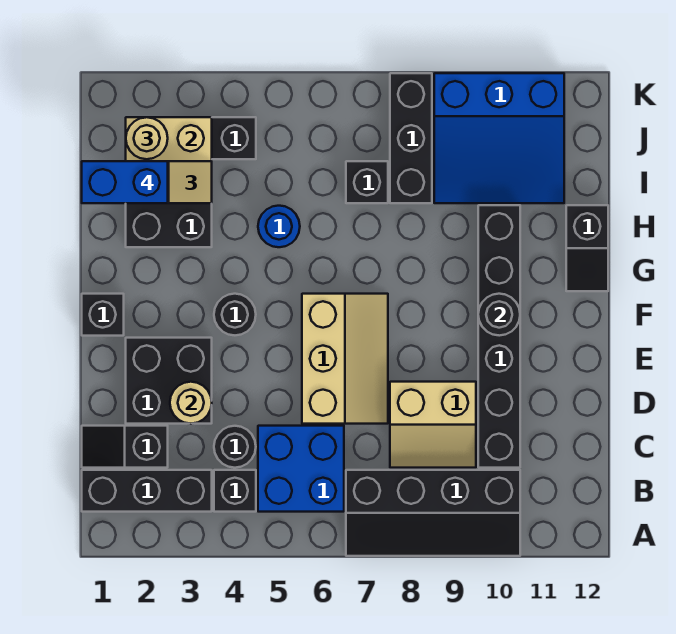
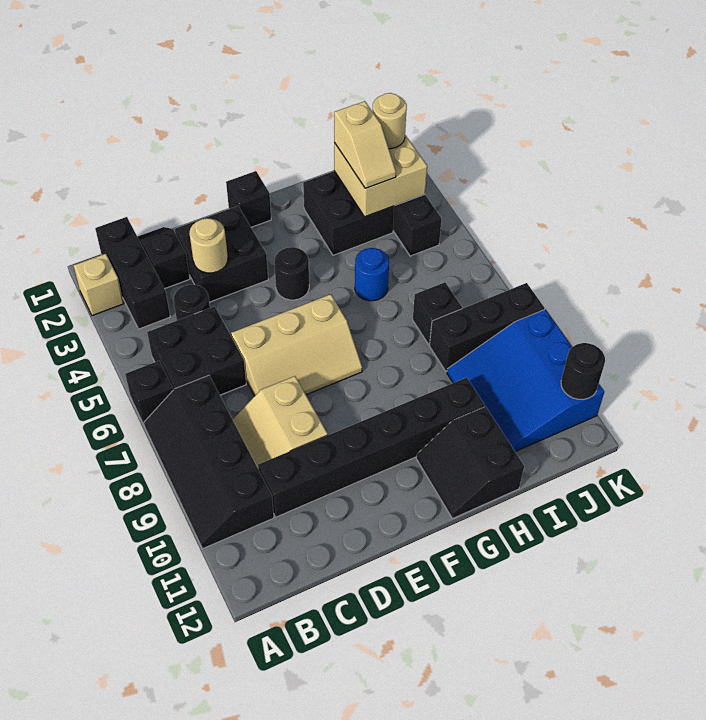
none -> tan brick A2 level 1
black brick B4 level 1 -> black brick A6 level 1
blue brick B5:C6 level 1 -> black brick B5:C6 level 1
black round brick F10 level 2 -> black round brick K11 level 2
black slope G12:H12 level 1 top H -> black slope G11:H12 level 1 top H
blue brick I1:I2 level 4 -> none

